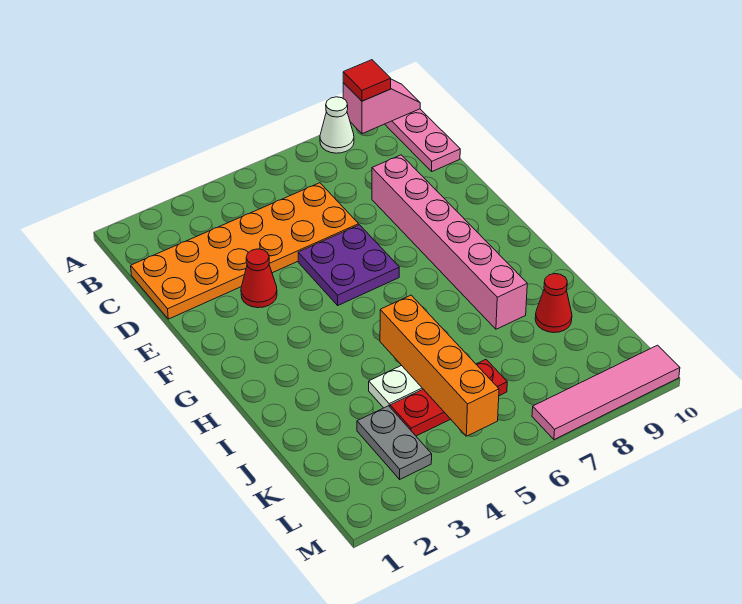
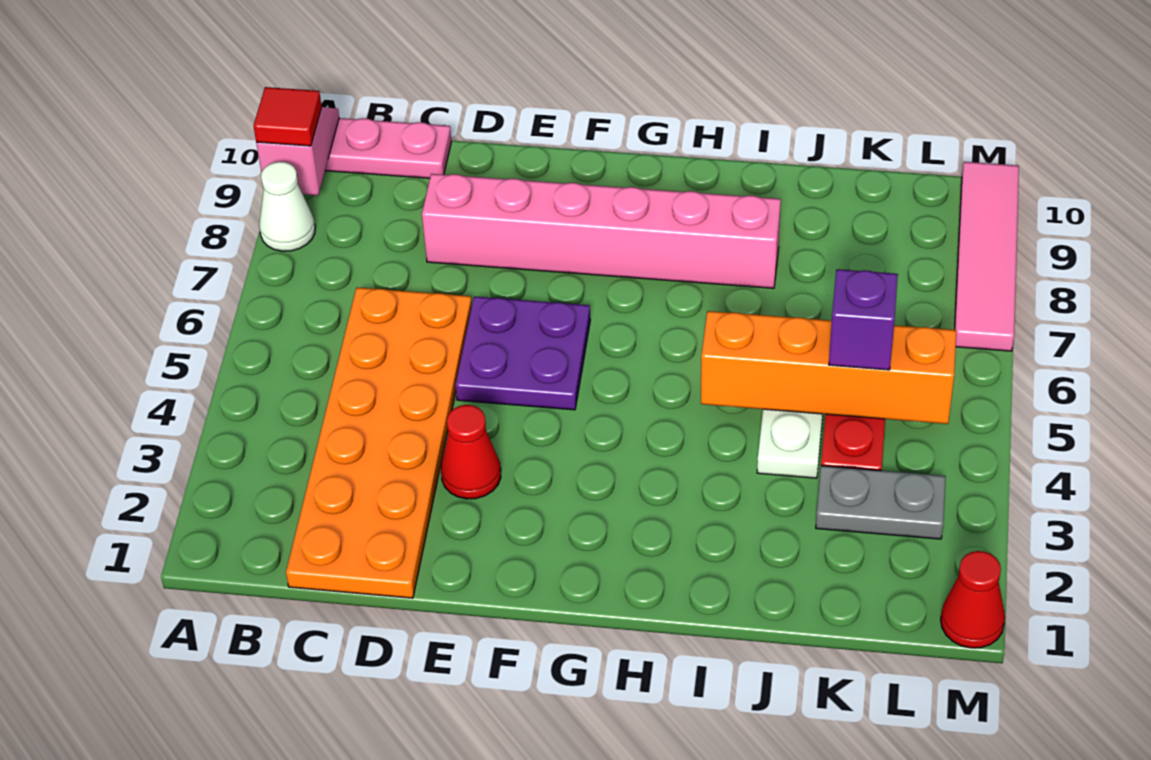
red cone J9 level 1 -> red cone M1 level 1
none -> purple brick K5 level 3

